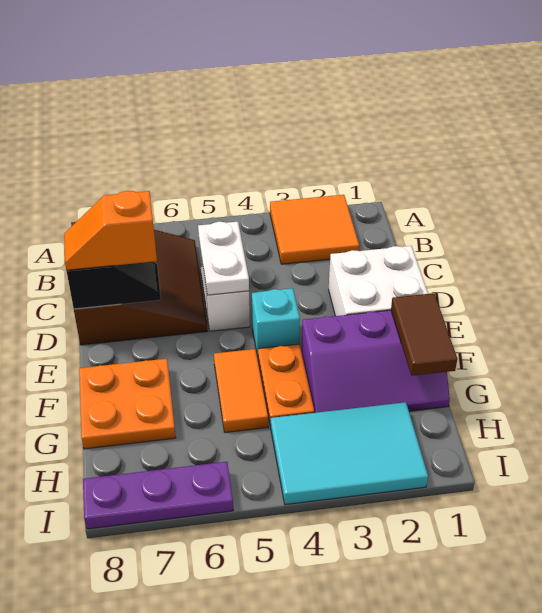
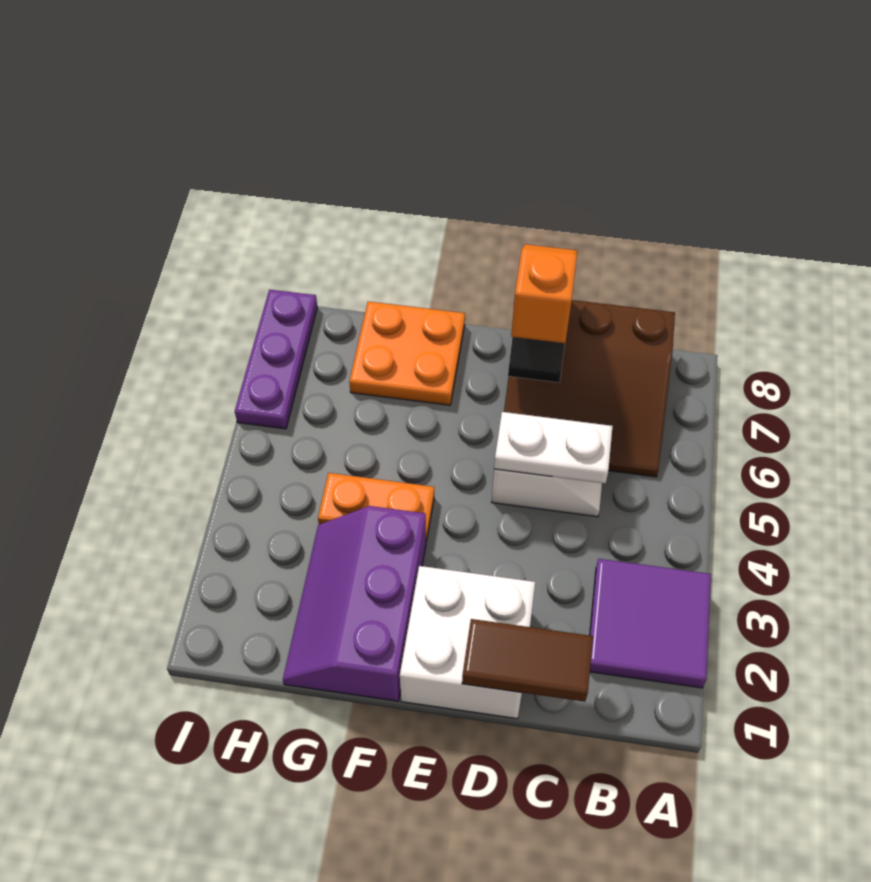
orange tile A2:B3 level 1 -> purple tile A2:B3 level 1
cyan brick E4 level 1 -> none
brown tile F1:G1 level 2 -> brown tile C1:D1 level 2
orange tile F5:G5 level 1 -> none
cyan tile H2:I4 level 1 -> none

